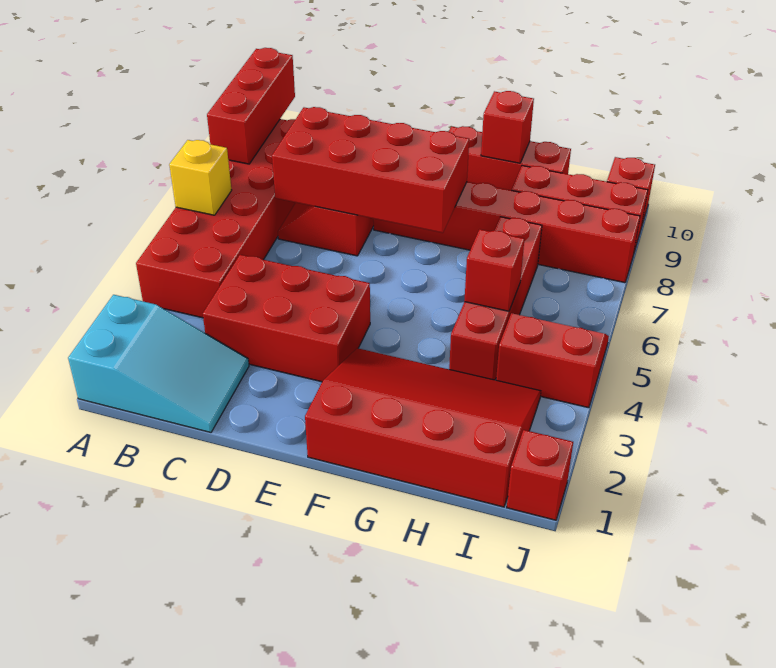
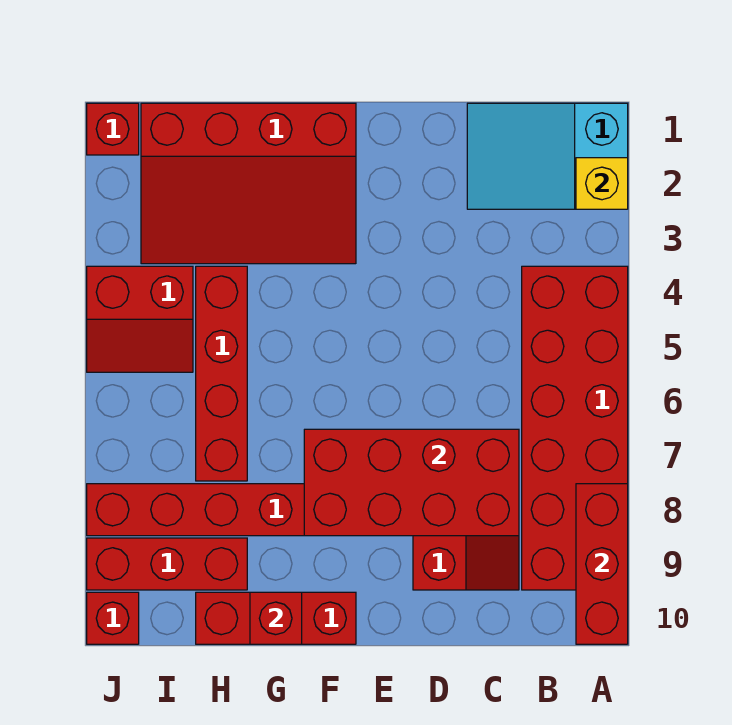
yellow brick A6 level 2 -> yellow brick A2 level 2
red brick C3:E4 level 1 -> none
red brick H5 level 2 -> none

